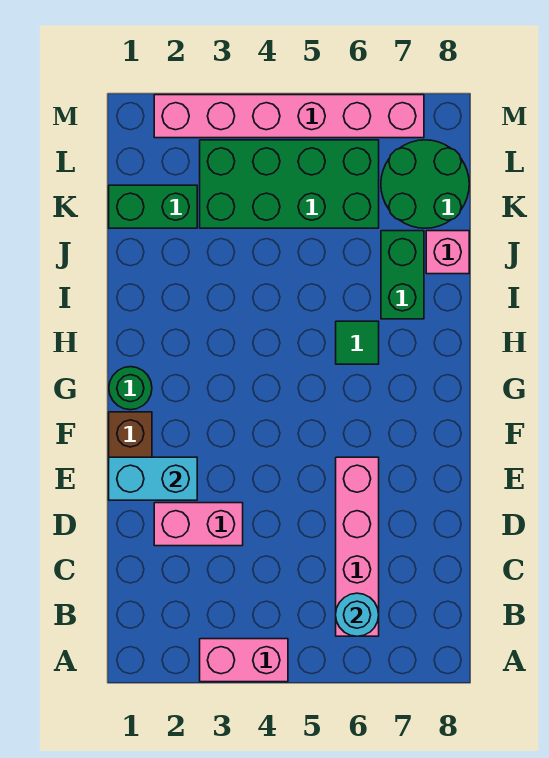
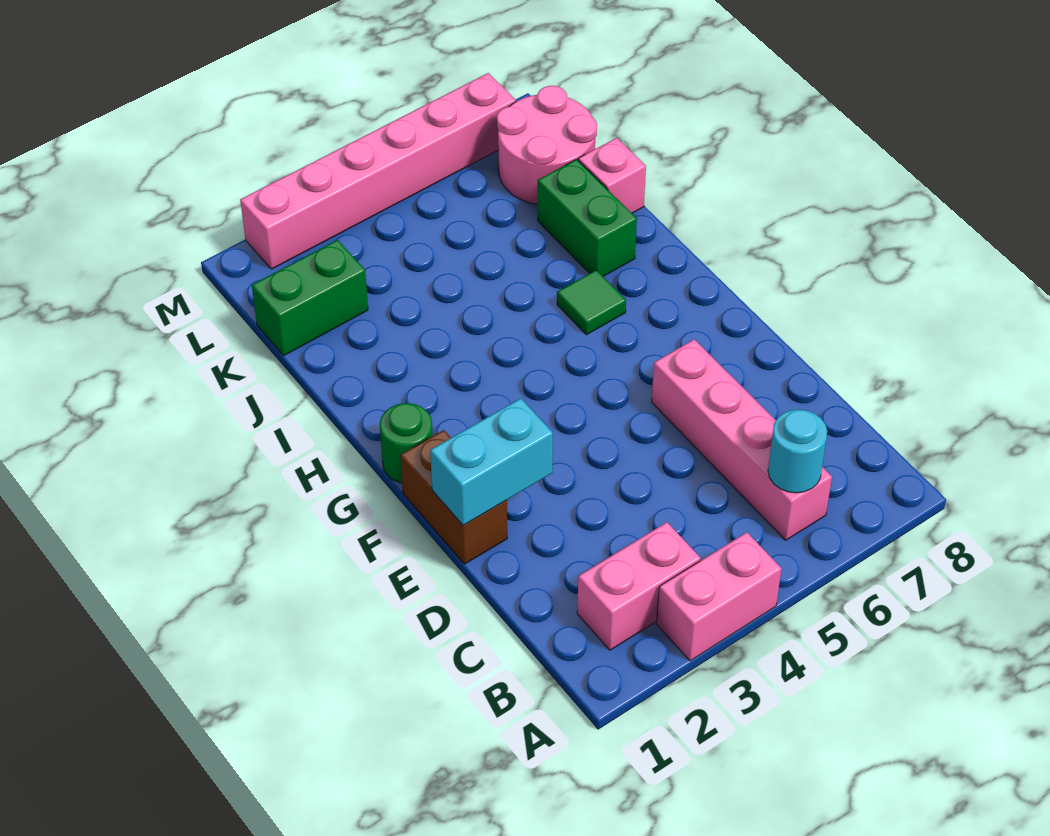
pink brick D2:D3 level 1 -> pink brick B2:B3 level 1
green brick K3:L6 level 1 -> none
green round brick K7:L8 level 1 -> pink round brick K7:L8 level 1

